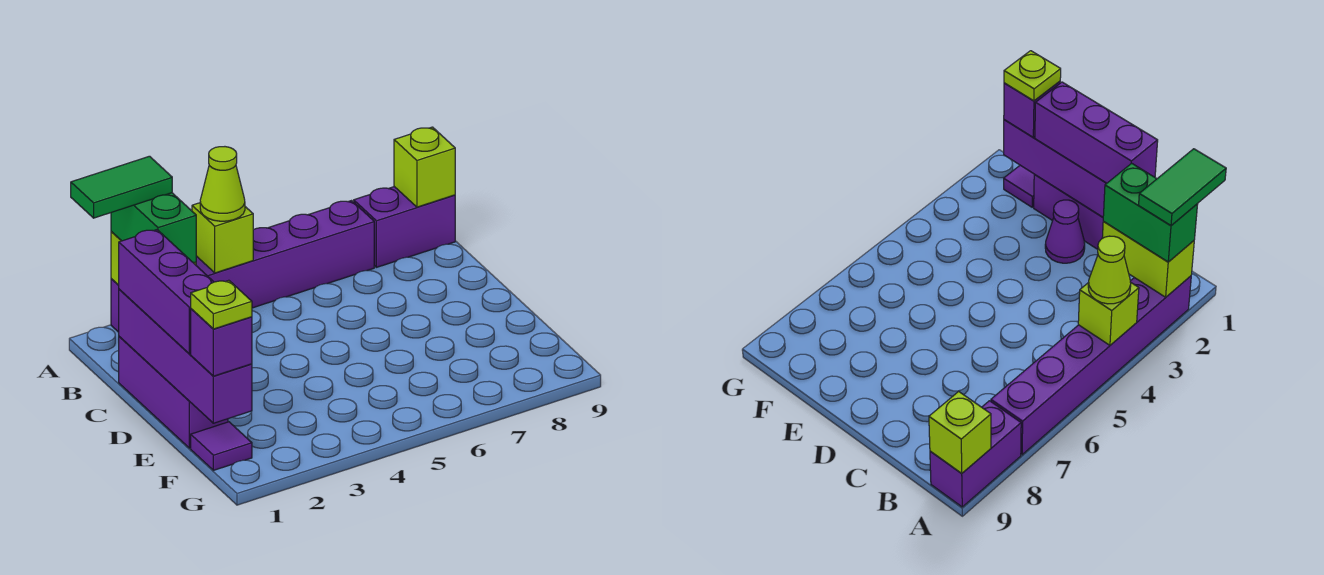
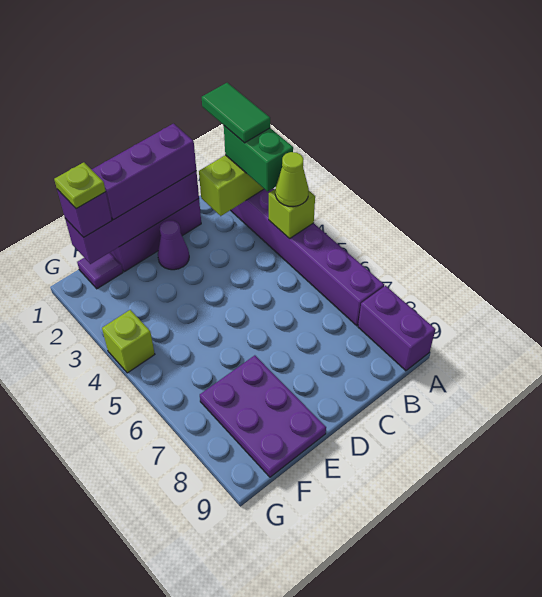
green brick A2:B2 level 3 -> green brick A2:A3 level 3
lime brick A9 level 2 -> lime brick G4 level 1
none -> purple plate E7:F9 level 1

